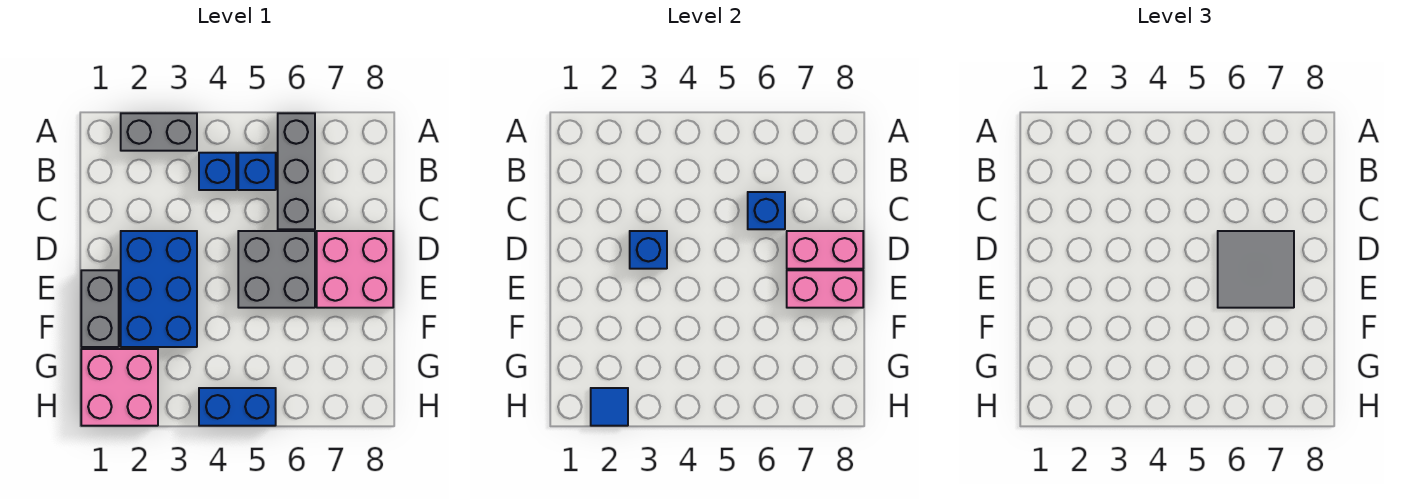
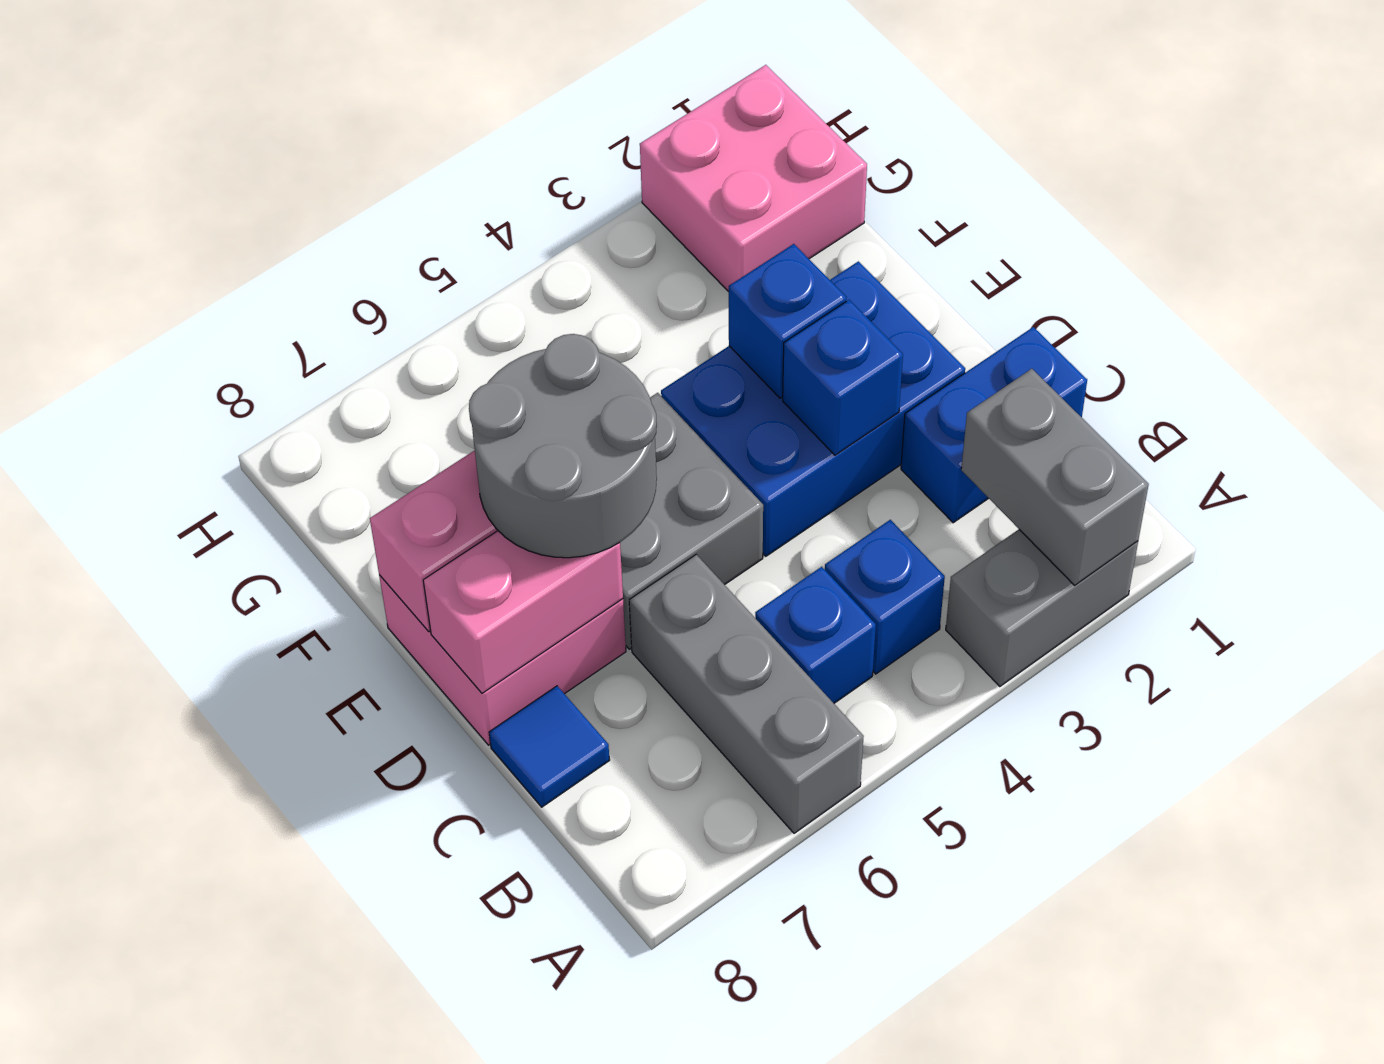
blue brick C6 level 2 -> blue brick E3 level 2
blue brick D2:F3 level 1 -> blue brick D2:E4 level 1
grey tile D6:E7 level 3 -> grey round brick D6:E7 level 3
grey brick E1:F1 level 1 -> grey brick A2:B2 level 2
blue tile H2 level 2 -> blue tile C8 level 1
blue brick H4:H5 level 1 -> blue brick C1:C2 level 1

